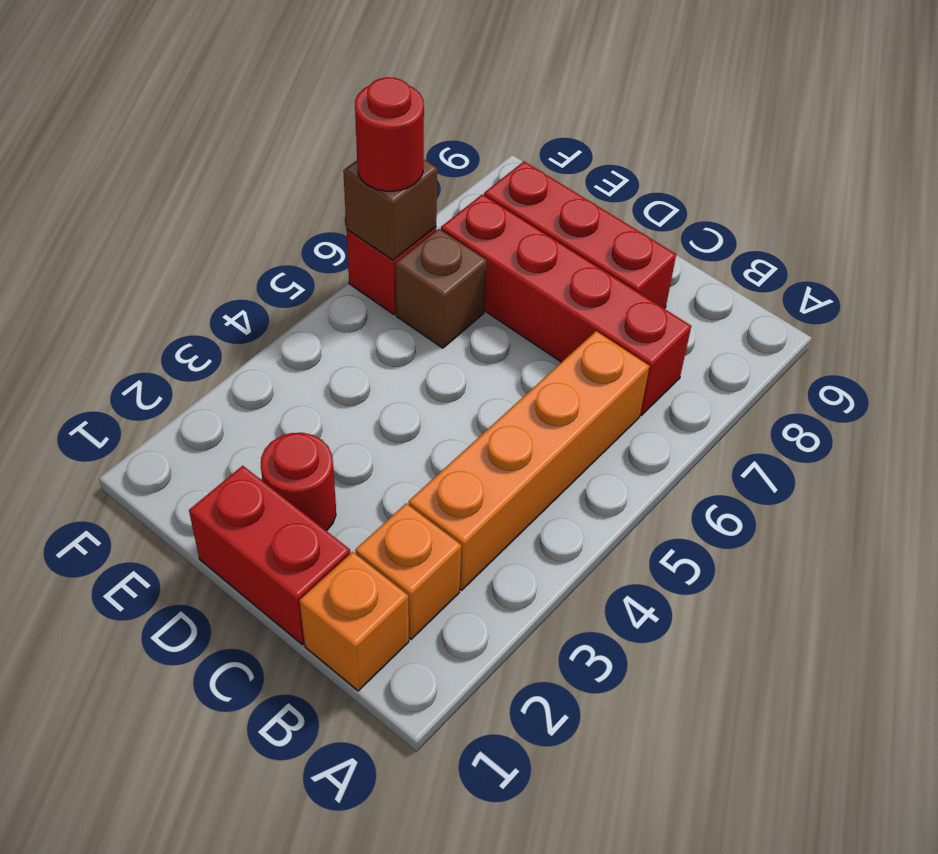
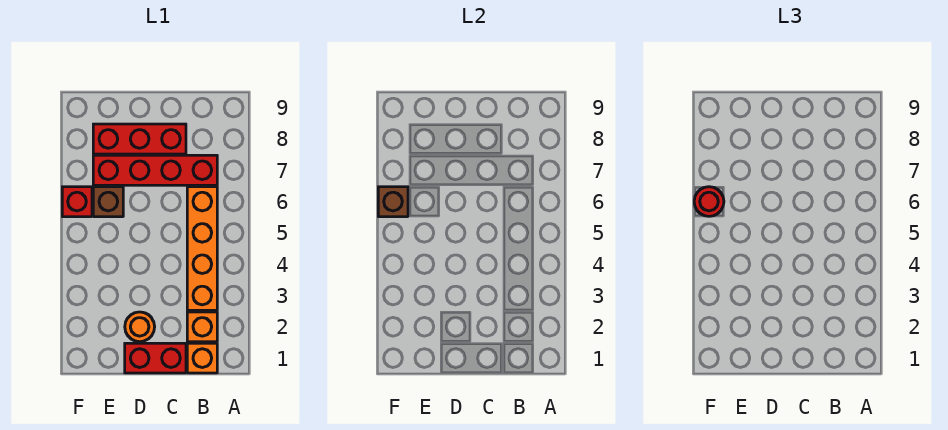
red round brick D2 level 1 -> orange round brick D2 level 1

